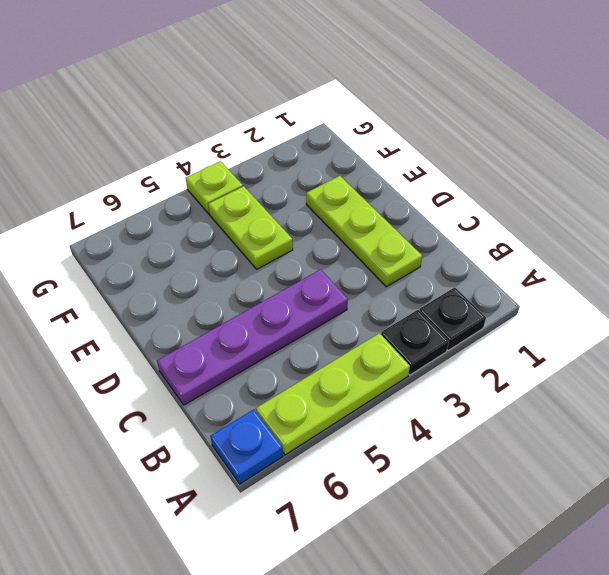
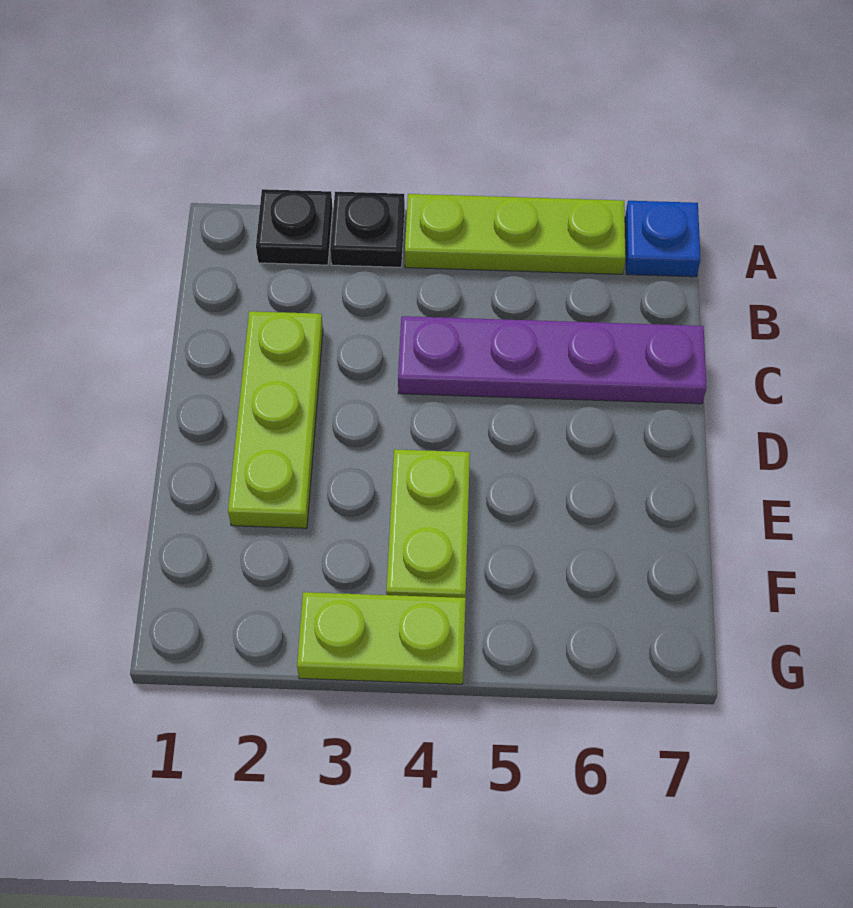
lime plate G4 level 1 -> lime plate G3:G4 level 1

